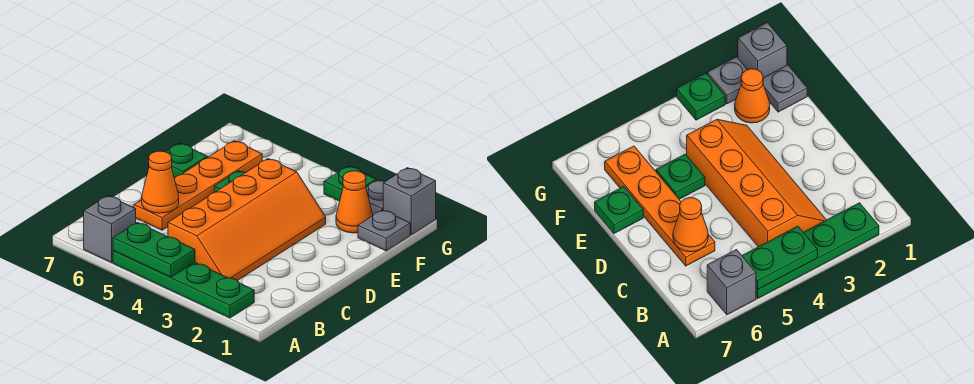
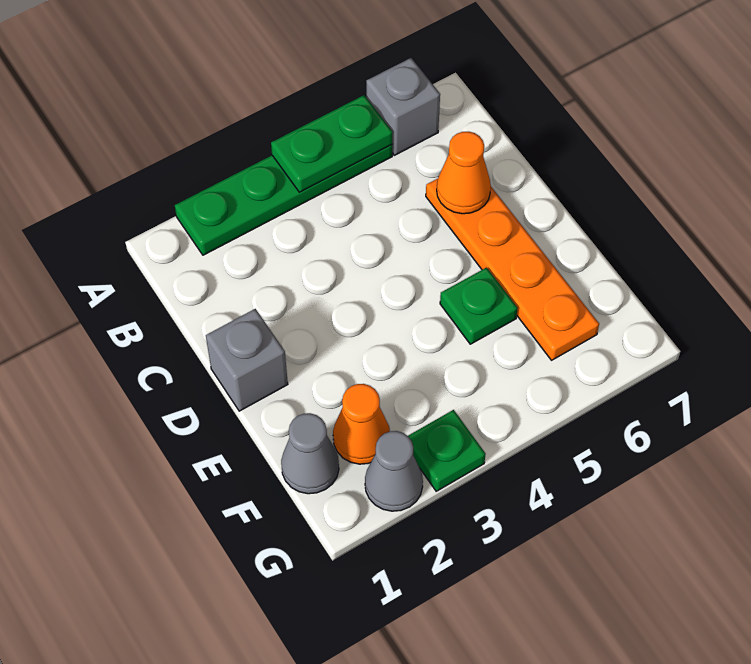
orange slope B3:E4 level 1 top 4 -> none
green plate E7 level 1 -> none
grey plate F1 level 1 -> grey cone F1 level 1
grey brick G1 level 1 -> grey brick D1 level 1
grey plate G2 level 1 -> grey cone G2 level 1

